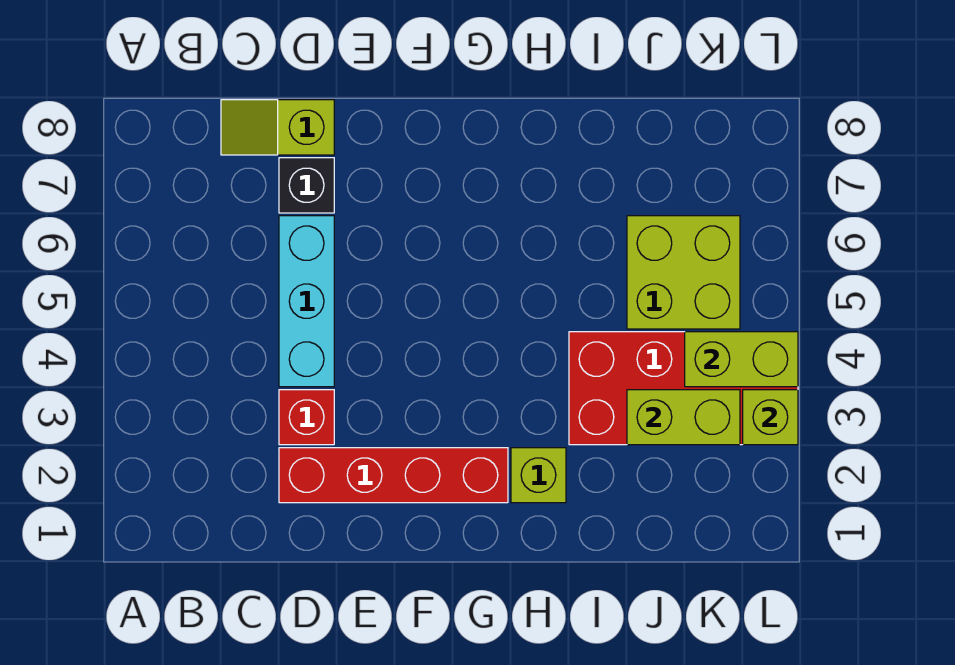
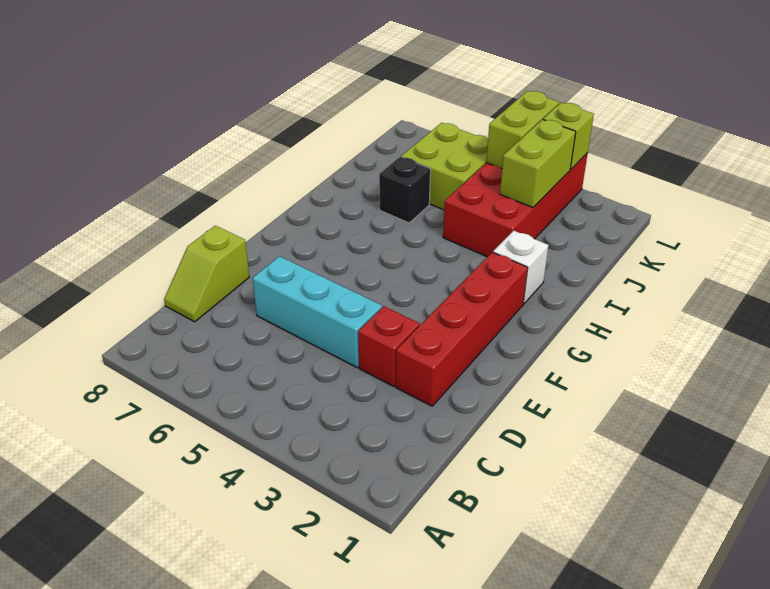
black brick D7 level 1 -> black brick I6 level 1
lime brick H2 level 1 -> white brick H2 level 1

